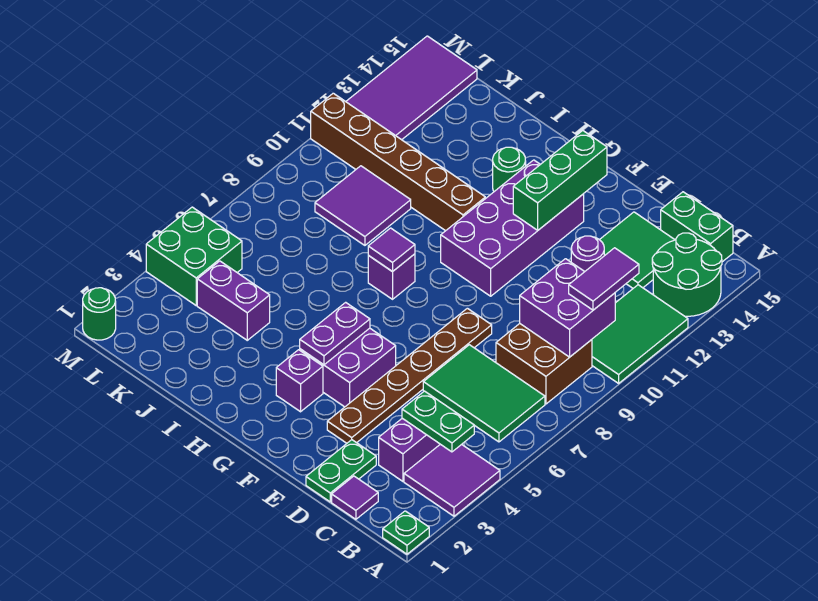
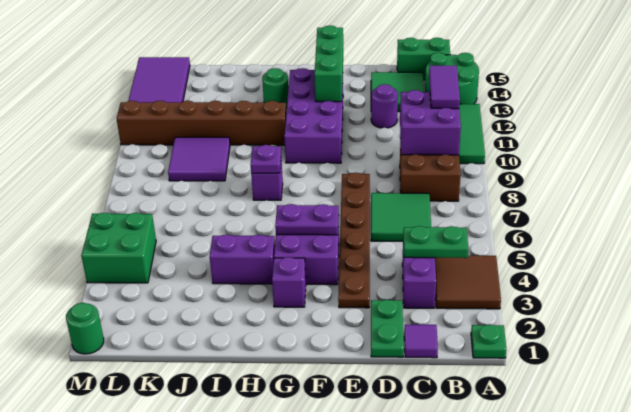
purple tile A3:B4 level 1 -> brown tile A3:B4 level 1
green tile B6:D7 level 1 -> green tile C6:D7 level 1
purple plate G4:G5 level 2 -> purple plate F5:G5 level 2
purple tile H8 level 2 -> purple plate H8 level 2
purple brick J4:K4 level 1 -> purple brick H4:I4 level 1

